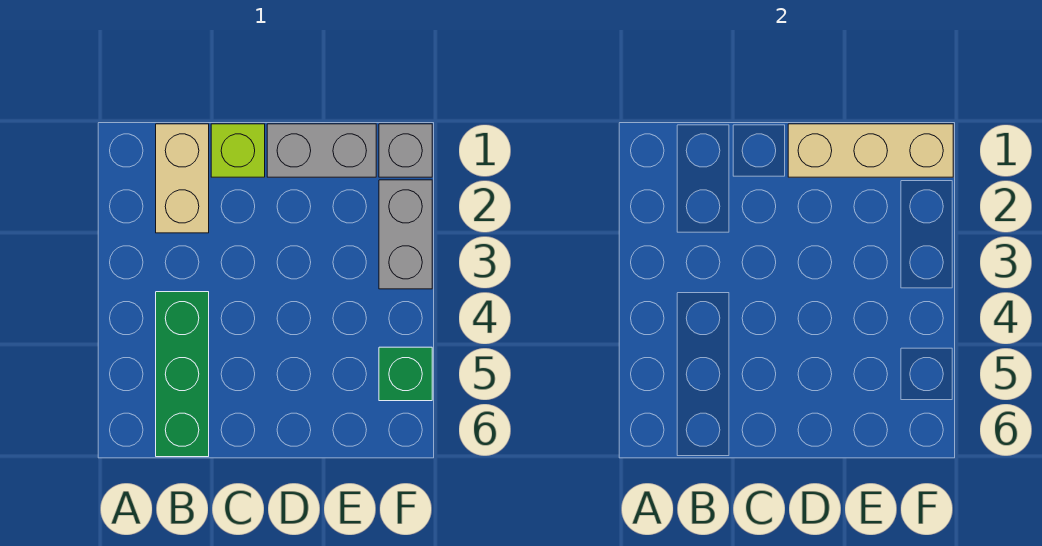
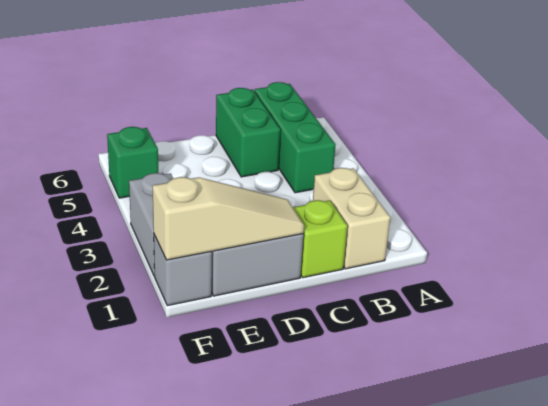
none -> green brick C5:C6 level 1
tan brick D1:F1 level 2 -> tan slope D1:F1 level 2 top F

